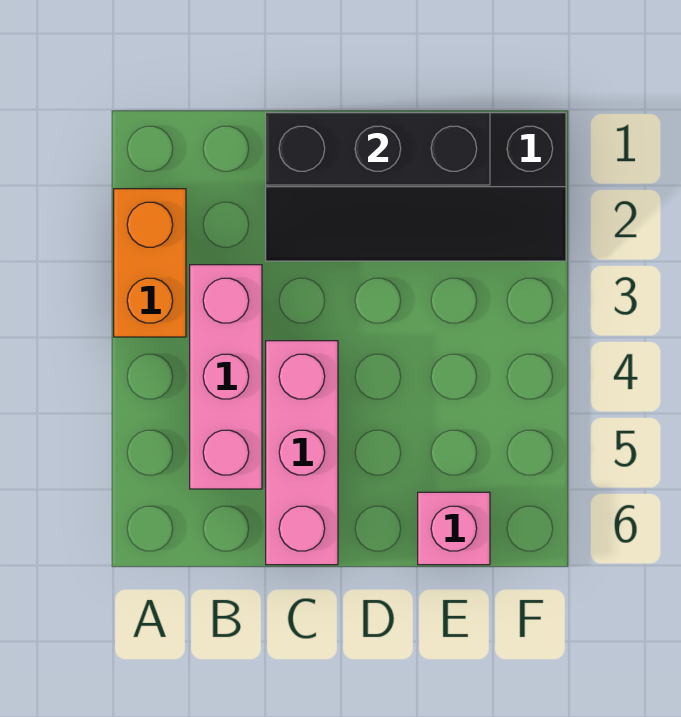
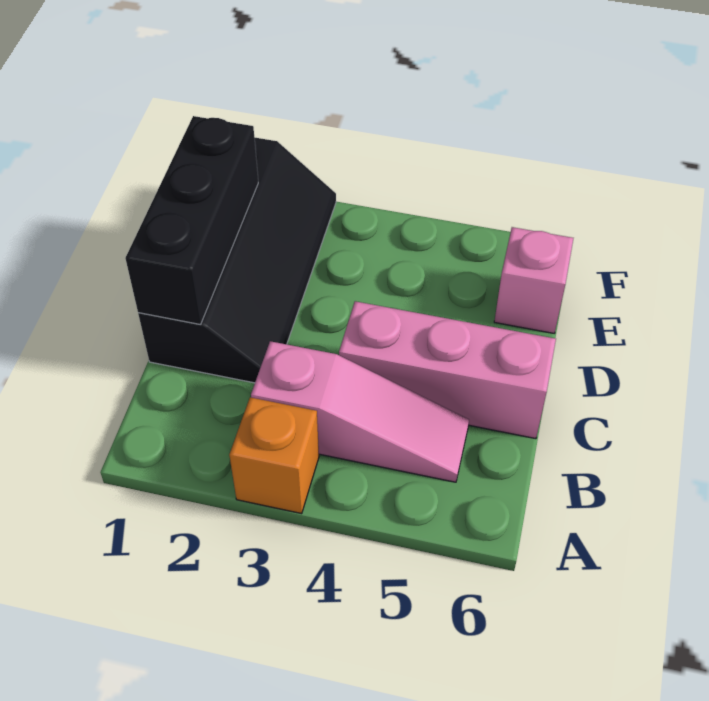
orange brick A2:A3 level 1 -> orange brick A3 level 1
pink brick B3:B5 level 1 -> pink slope B3:B5 level 1 top 3

